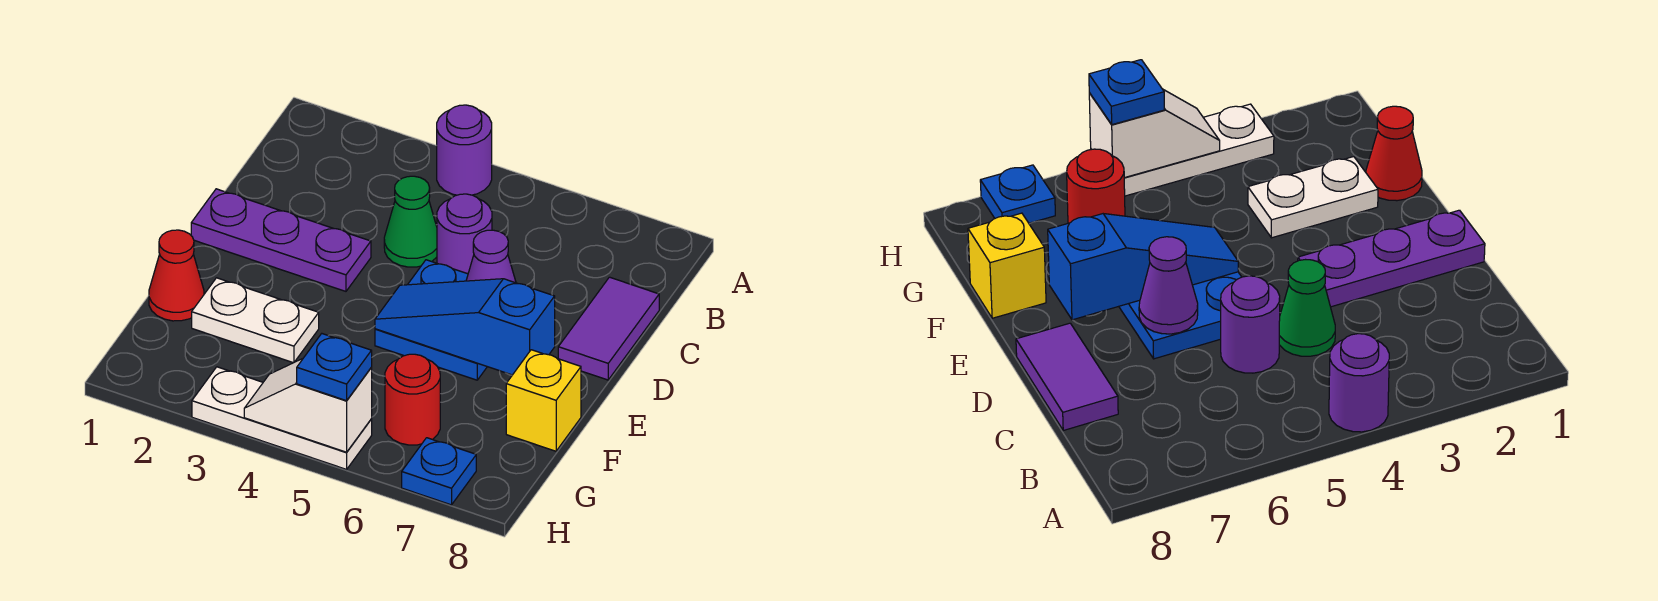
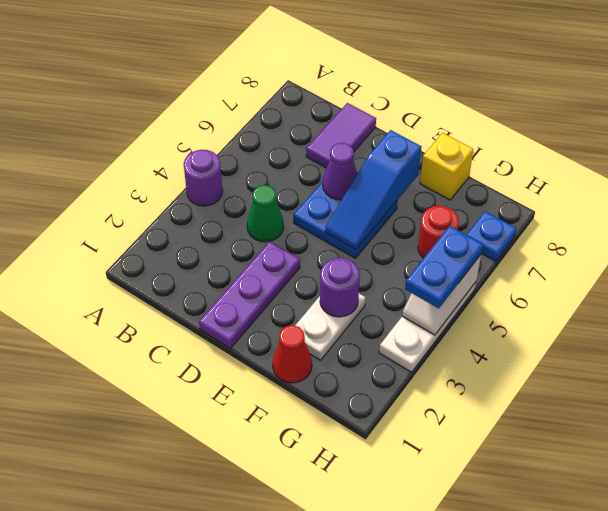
purple round brick C5 level 1 -> purple round brick F3 level 2
purple tile C8:D8 level 1 -> purple tile C7:C8 level 1
blue plate H5 level 3 -> blue plate H4:H5 level 3

